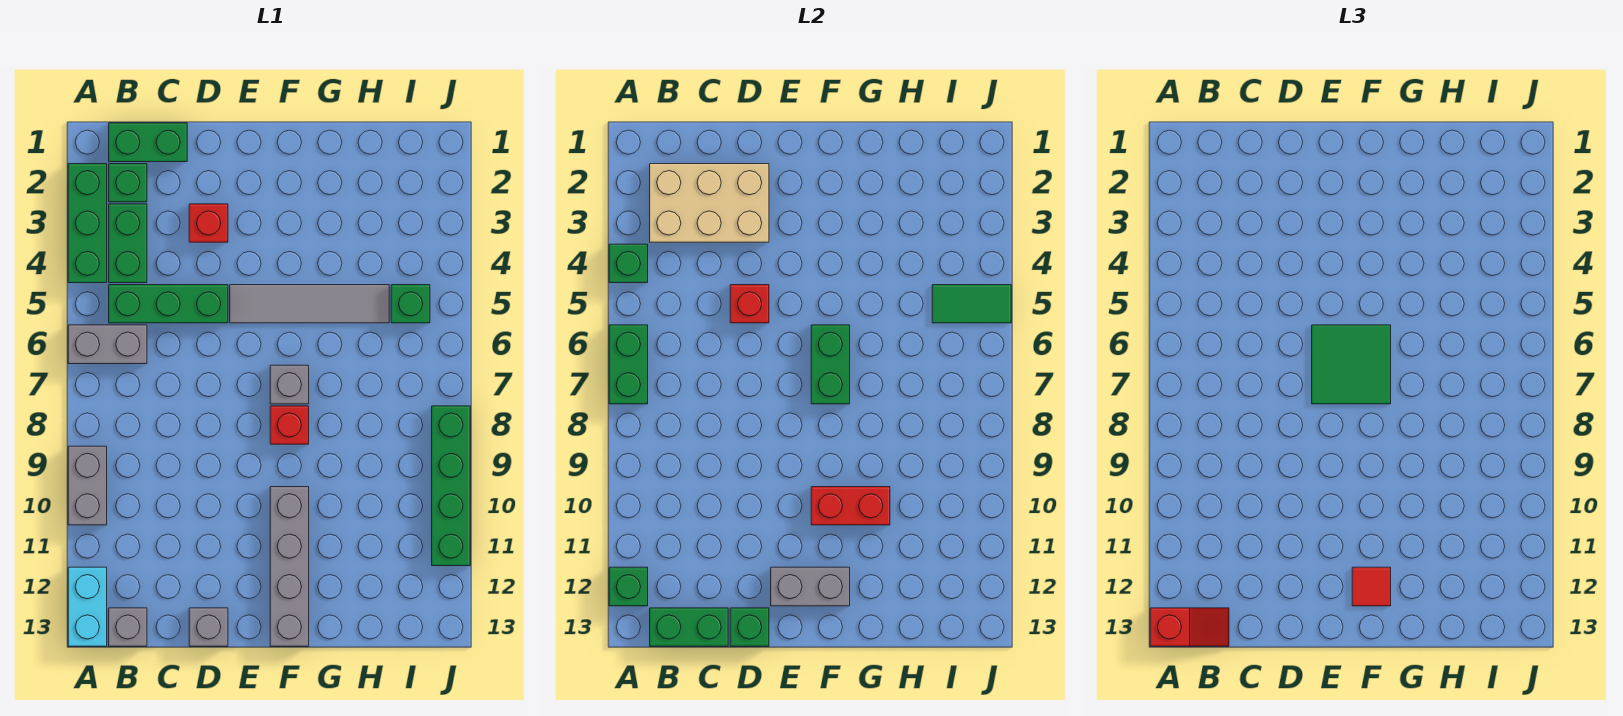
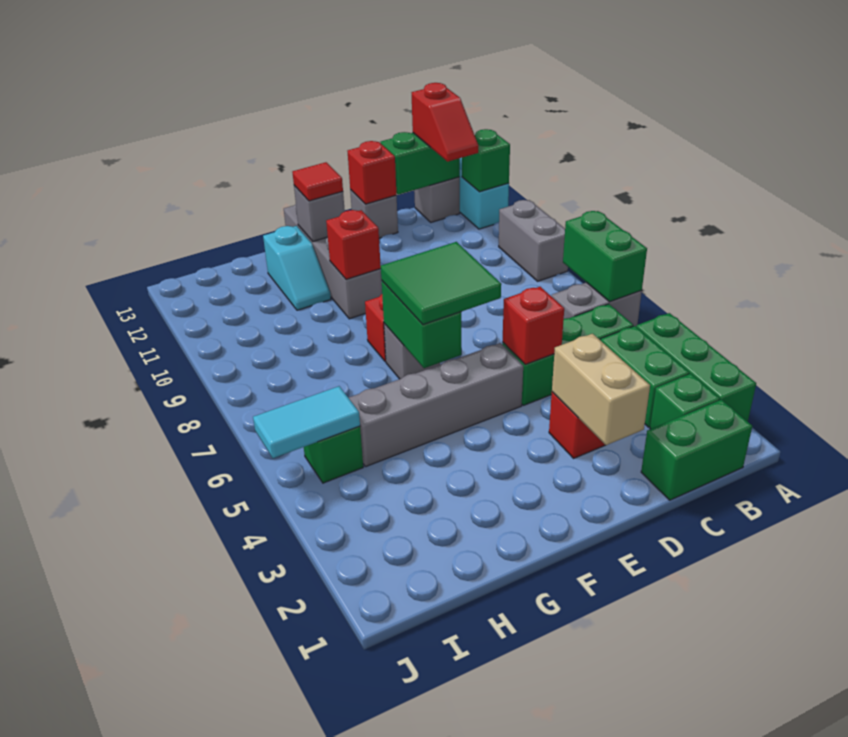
green brick A4 level 2 -> none
red slope A13:B13 level 3 top A -> red slope B12:B13 level 3 top 13
tan brick B2:D3 level 2 -> tan brick D2:D3 level 2
green brick D13 level 2 -> red brick D13 level 2
grey tile E5:H5 level 1 -> grey brick E5:H5 level 1
grey brick E12:F12 level 2 -> grey brick F12 level 2
red brick F10:G10 level 2 -> red brick F10 level 2
none -> cyan slope G11:G12 level 1 top 12
green tile I5:J5 level 2 -> cyan tile I5:J5 level 2
green brick J8:J11 level 1 -> none

